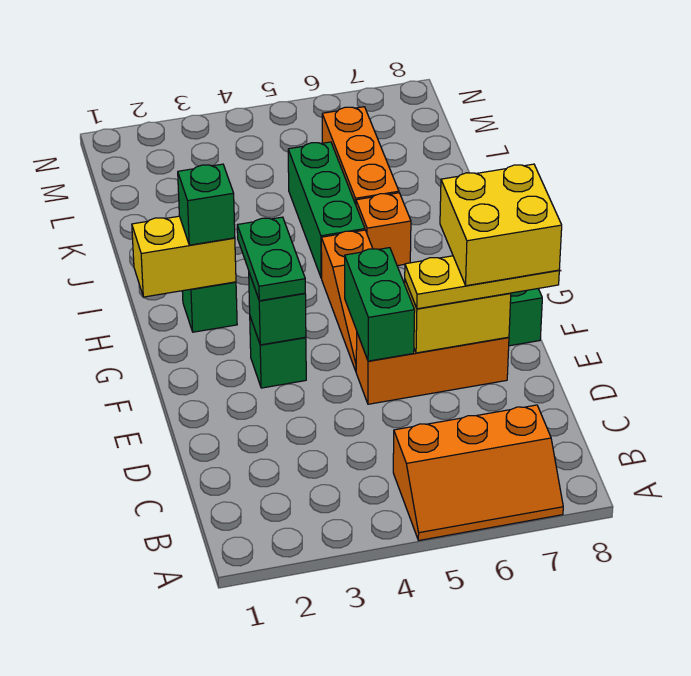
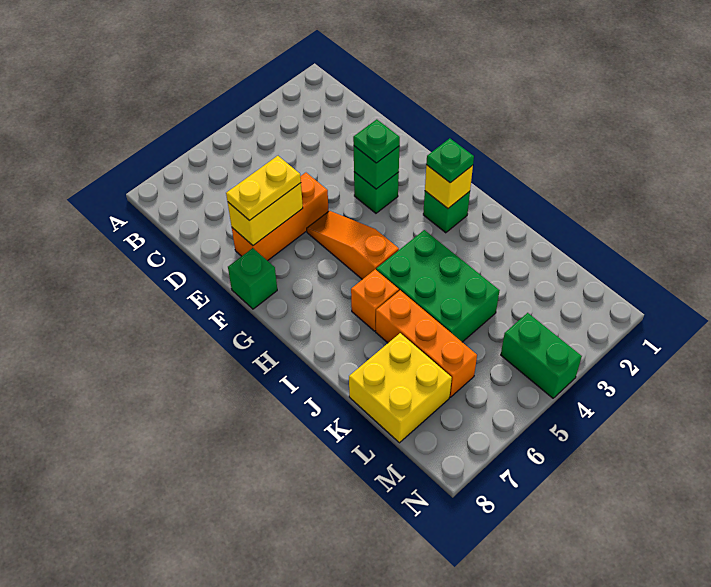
orange slope A5:B7 level 1 top B -> none
green brick E5:F5 level 2 -> green brick M4:N4 level 1
yellow plate E6:E8 level 3 -> yellow plate E6:E7 level 3
yellow brick E7:F8 level 4 -> yellow brick K7:L8 level 1
green plate F3:G3 level 3 -> green plate F3 level 3
yellow brick H1:H2 level 2 -> yellow brick H2 level 2
green brick H2 level 3 -> green plate H2 level 3
green brick I5:K5 level 1 -> green brick I4:K5 level 1

